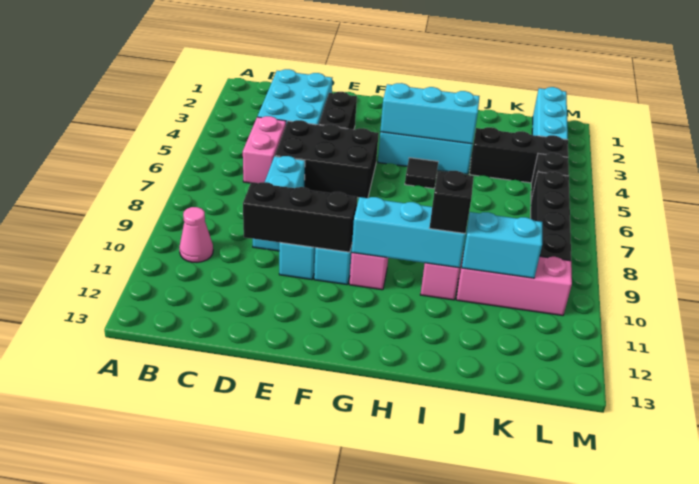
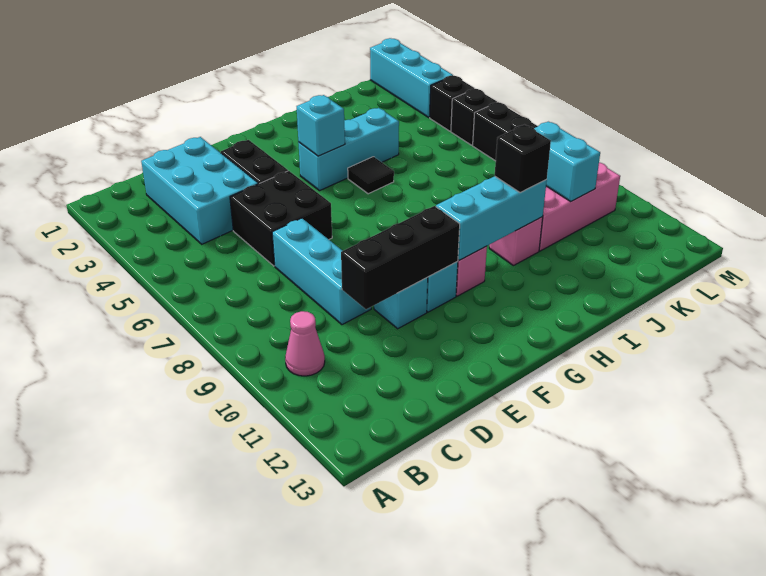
pink brick C5:C6 level 1 -> none
black brick D5:F6 level 1 -> black brick D5:E6 level 1
cyan brick G4:I4 level 2 -> cyan brick G4 level 2
black brick J4:L4 level 1 -> black brick L4 level 1
cyan brick J10:K10 level 2 -> cyan brick K9:K10 level 2

